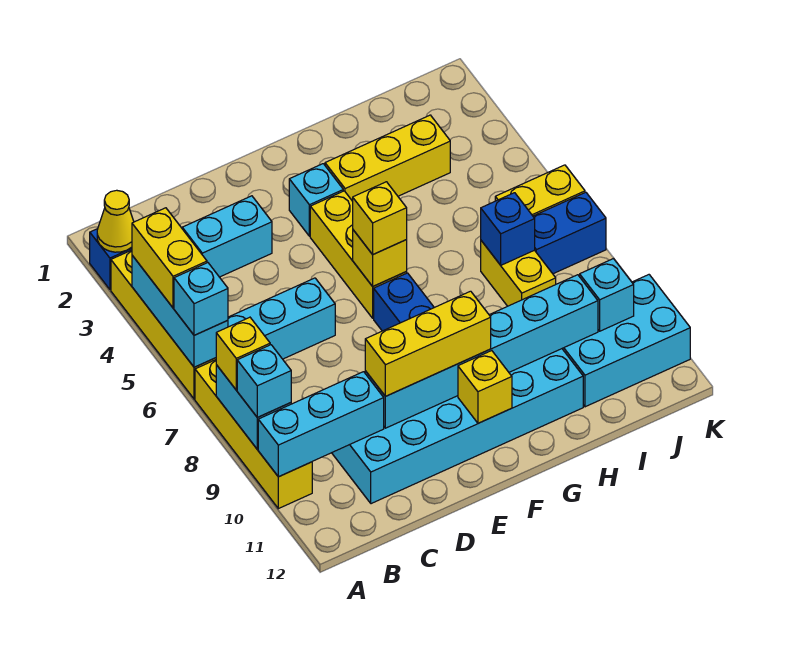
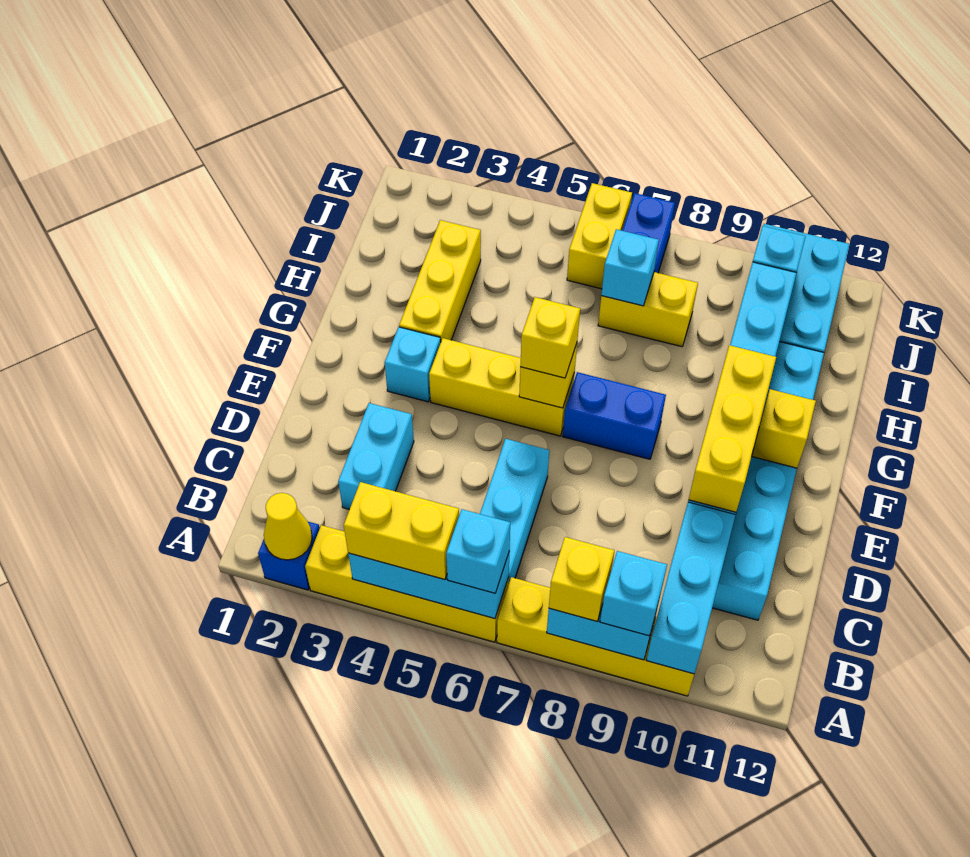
blue brick I7 level 2 -> cyan brick I7 level 2

